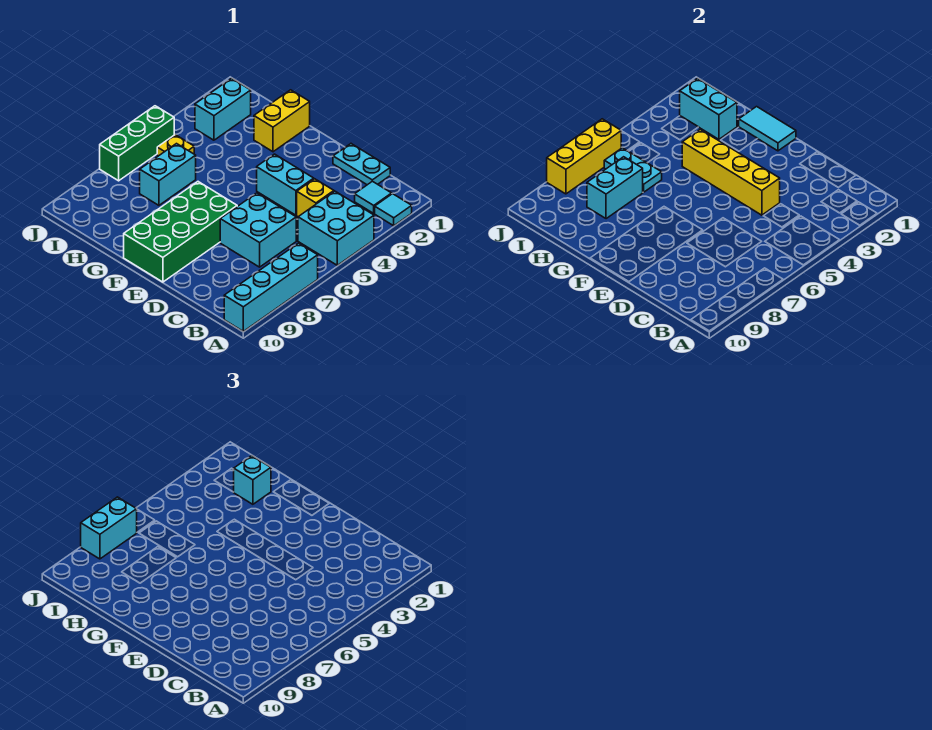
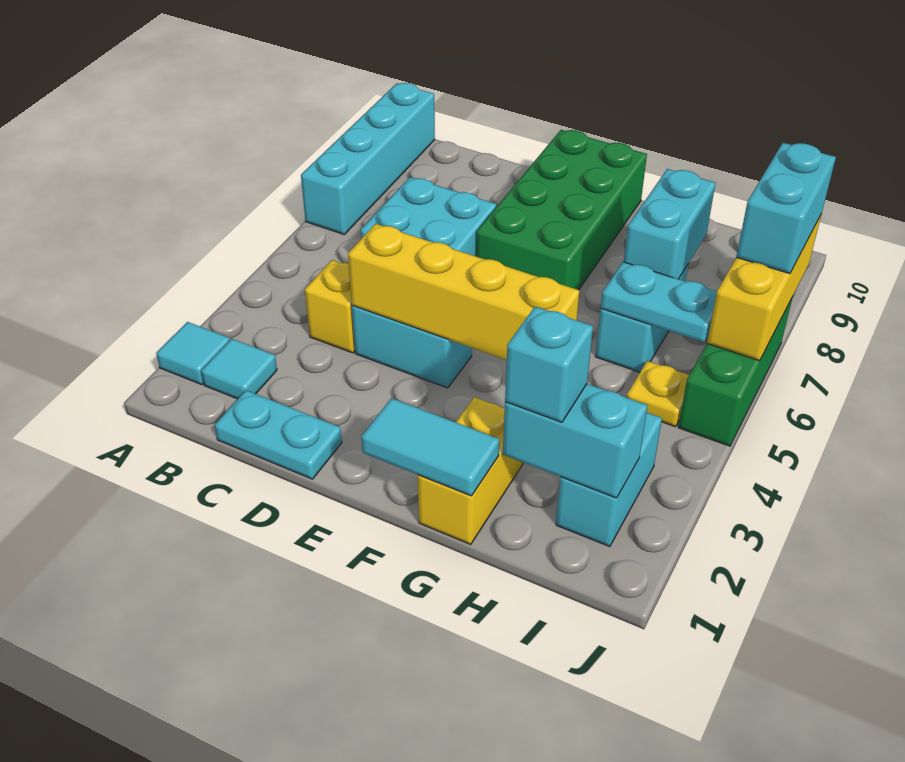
cyan brick A4:B5 level 1 -> none

